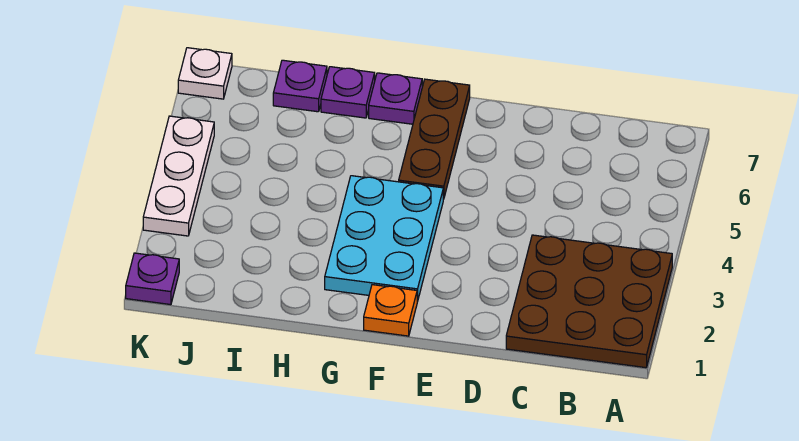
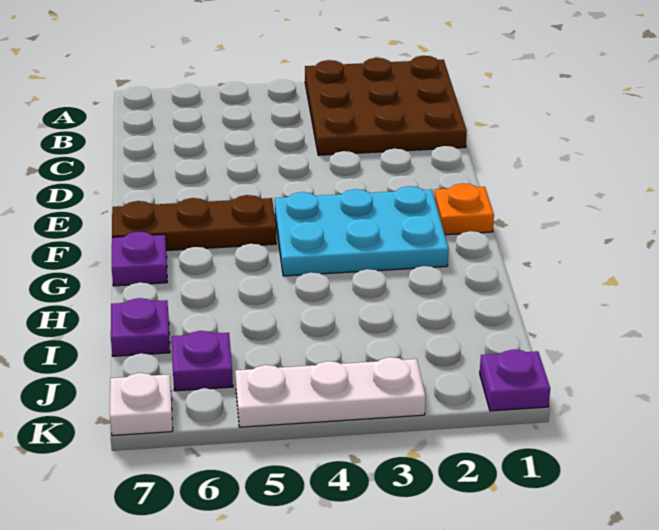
purple plate H7 level 1 -> purple plate J6 level 1

